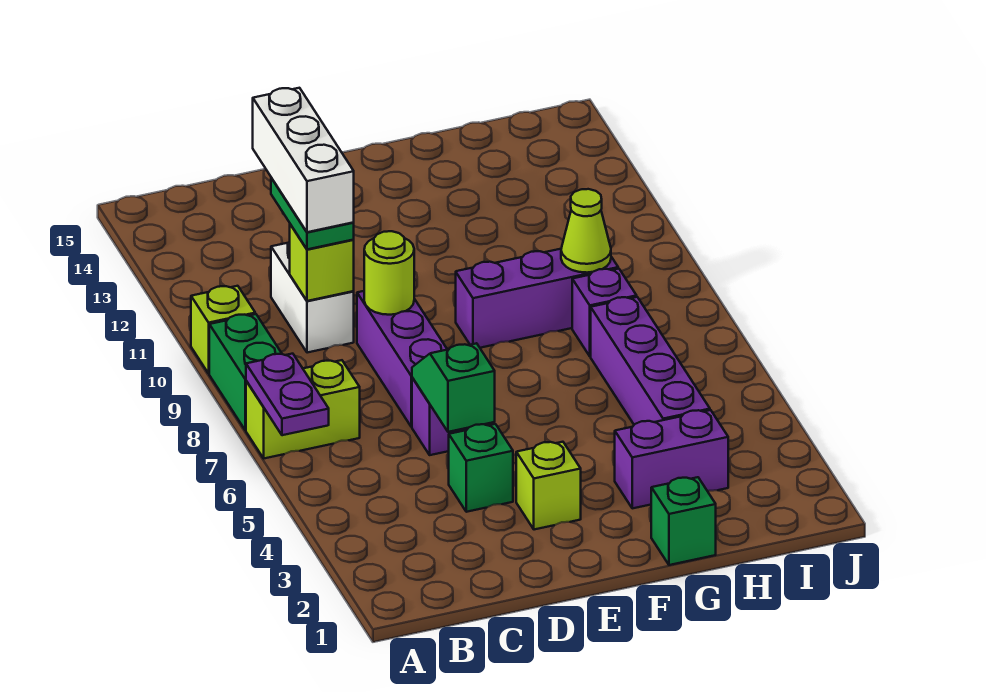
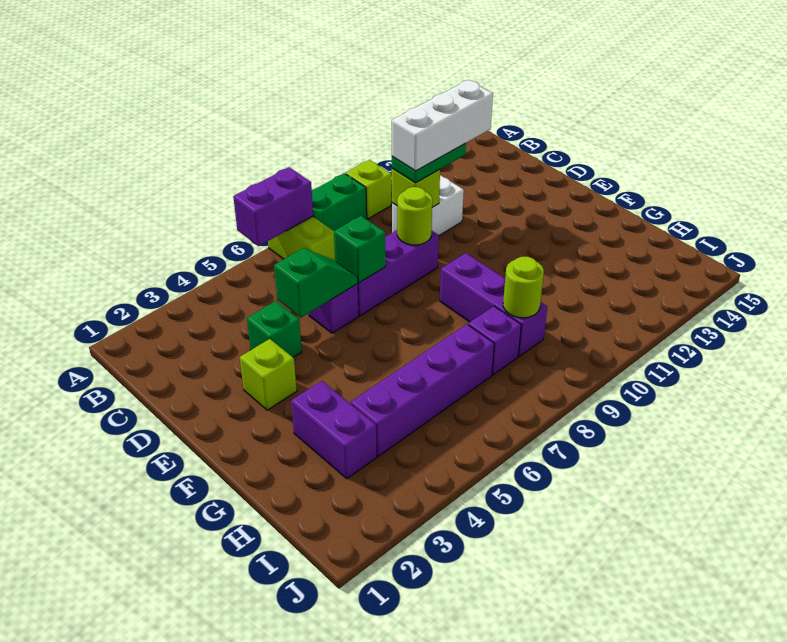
purple plate A6:A7 level 2 -> purple brick A6:A7 level 2
green brick G1 level 1 -> green brick D7 level 2
lime cone H9 level 2 -> lime round brick H9 level 2

